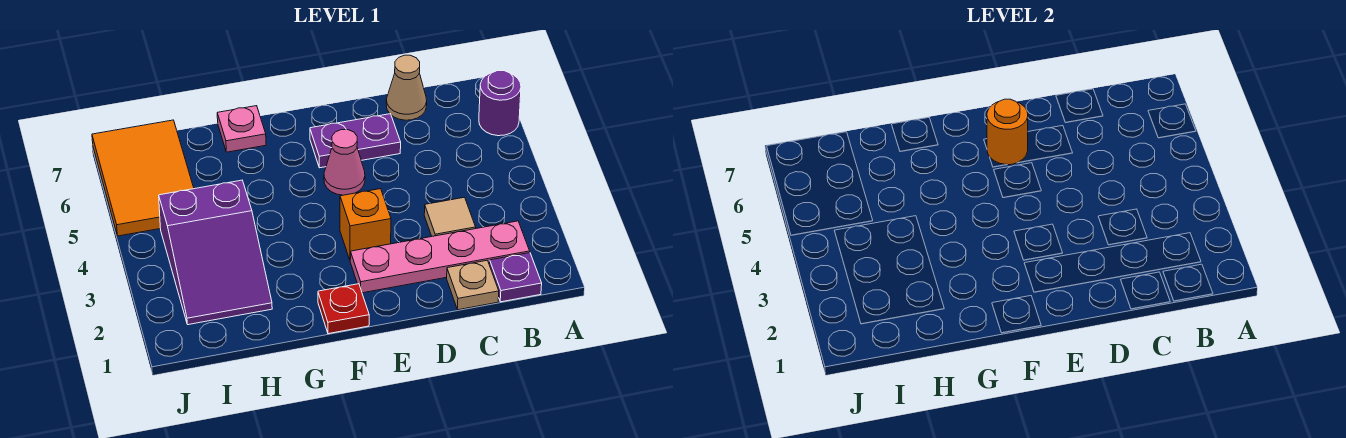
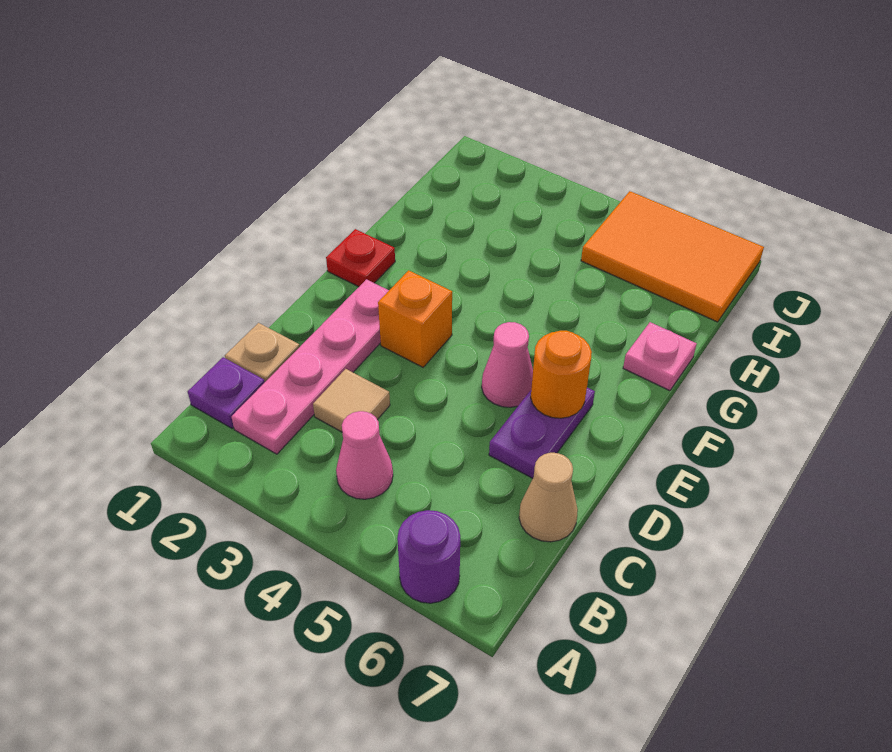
none -> pink cone B4 level 1
purple slope H2:I4 level 1 top 4 -> none

